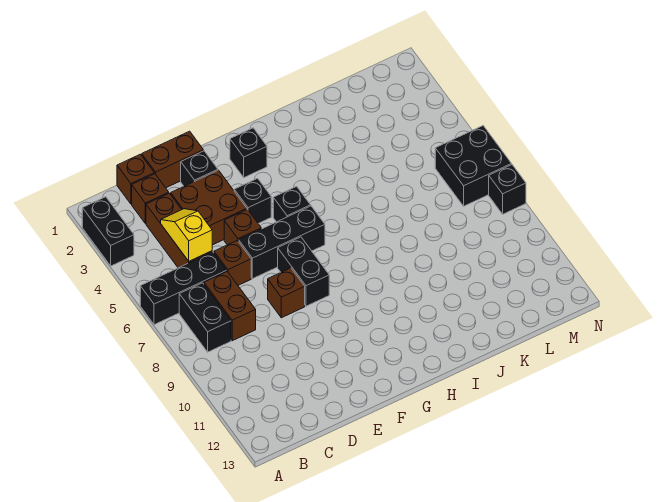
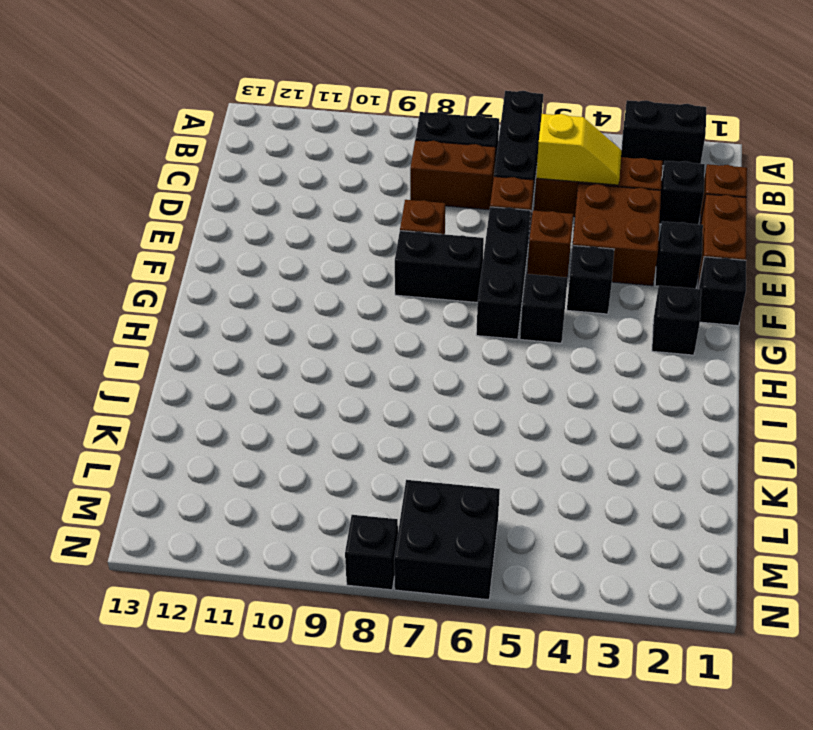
brown brick C2 level 1 -> black brick C2 level 1
none -> black brick F1 level 1

